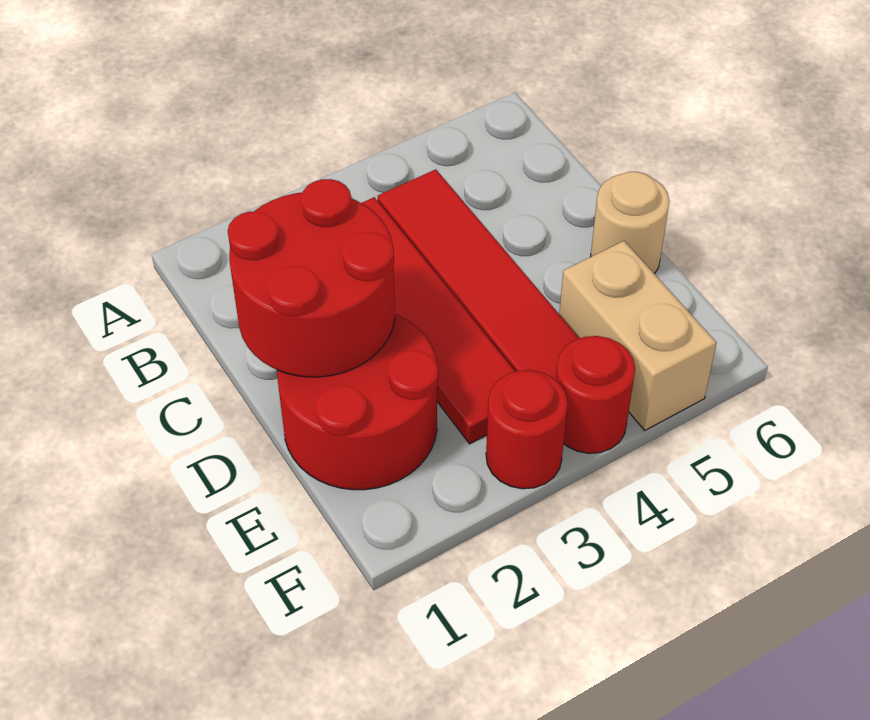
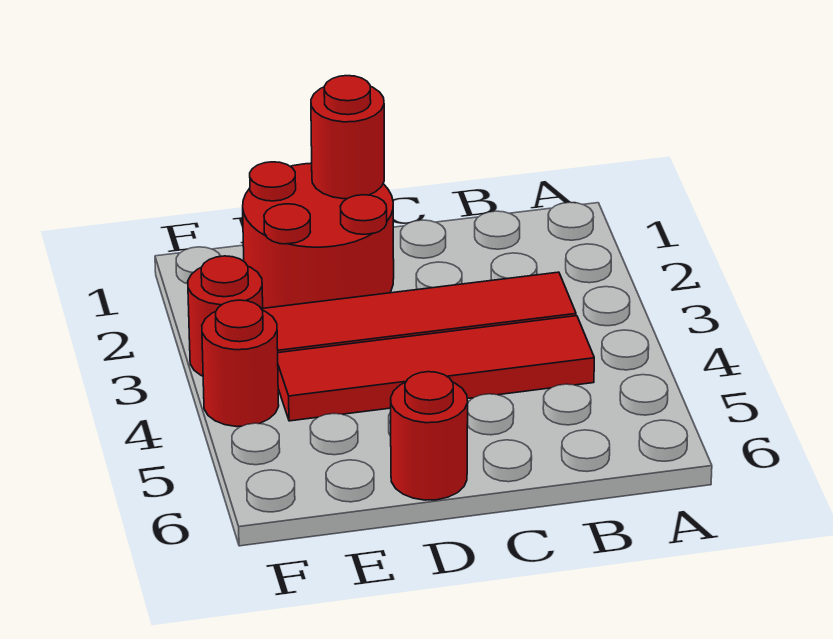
red round brick C1:D2 level 2 -> red round brick D1 level 2
tan round brick D6 level 1 -> red round brick D6 level 1
tan brick E5:F5 level 1 -> none

